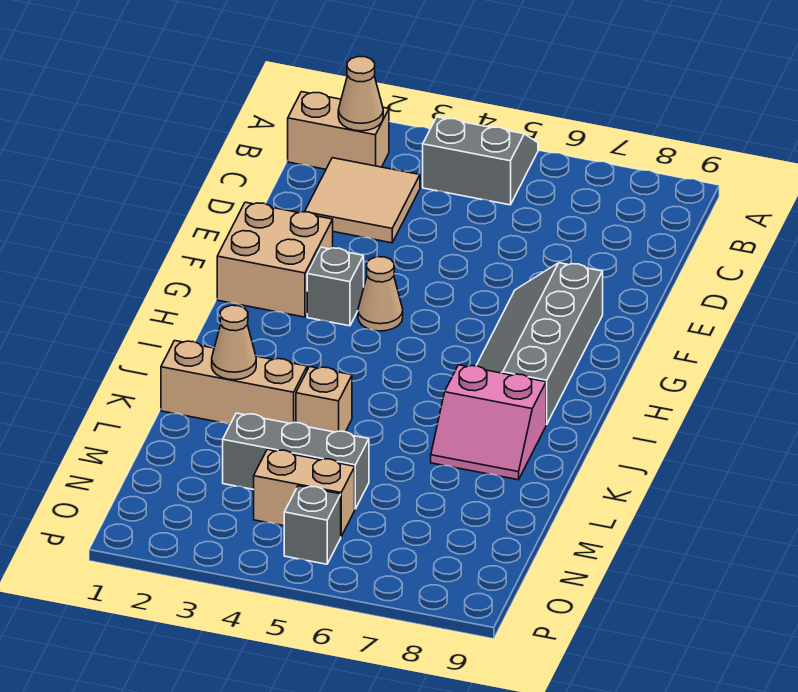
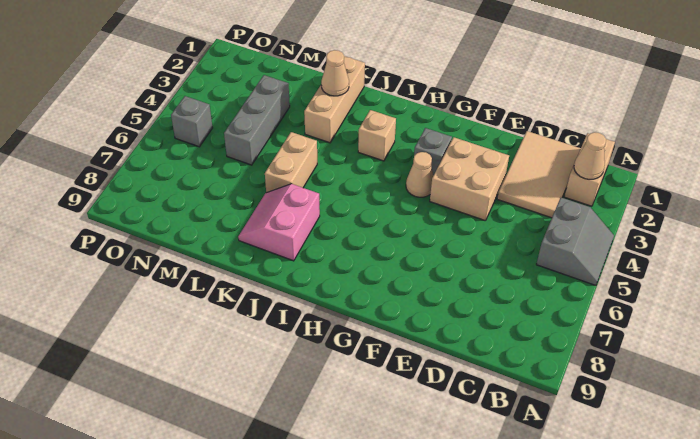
tan tile C2:D3 level 1 -> tan tile C1:D3 level 1
tan brick F1:G2 level 1 -> tan brick E3:F4 level 1
grey slope F7:I8 level 1 top 8 -> none
tan brick K4 level 1 -> tan brick I3 level 1
tan brick N4:N5 level 1 -> tan brick K5:K6 level 1

